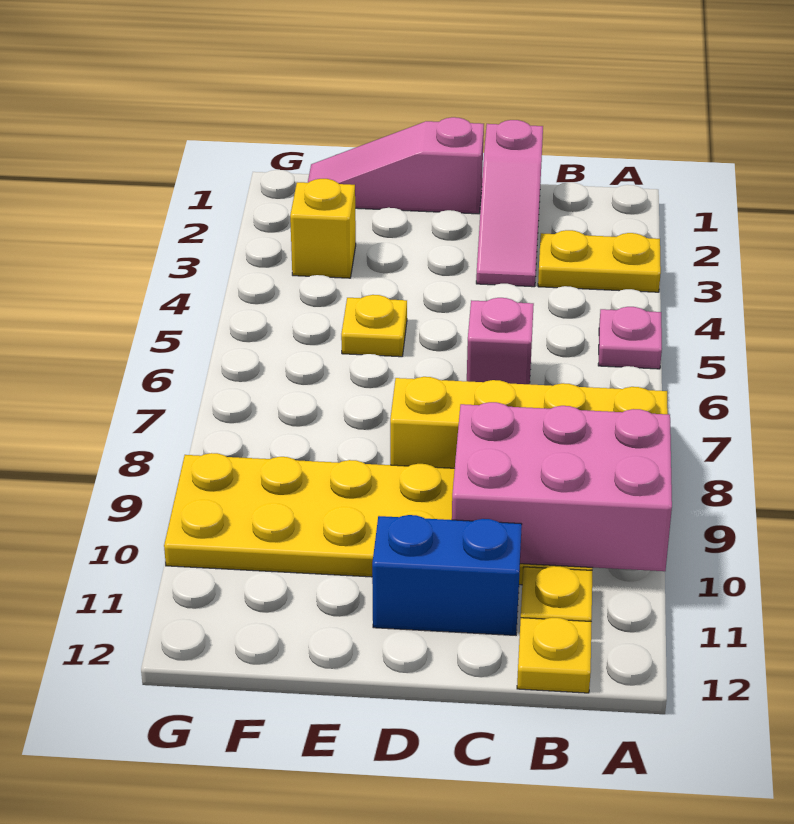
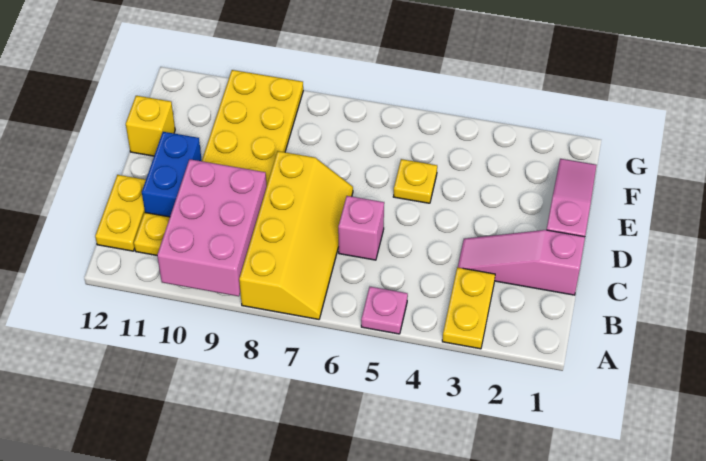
yellow plate B12 level 1 -> yellow plate B12:C12 level 1
yellow brick F3 level 1 -> yellow brick E12 level 1

